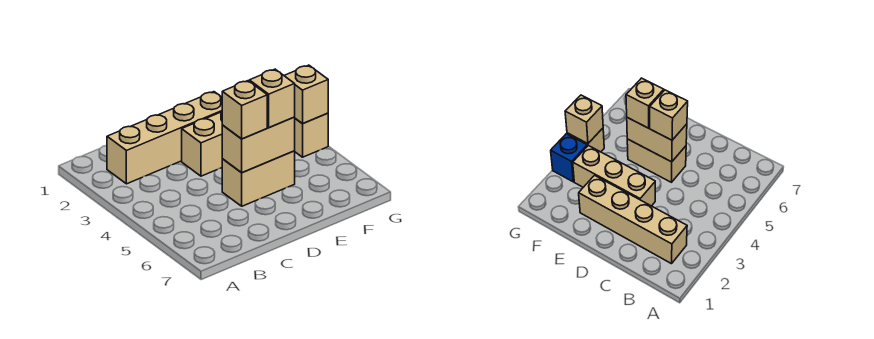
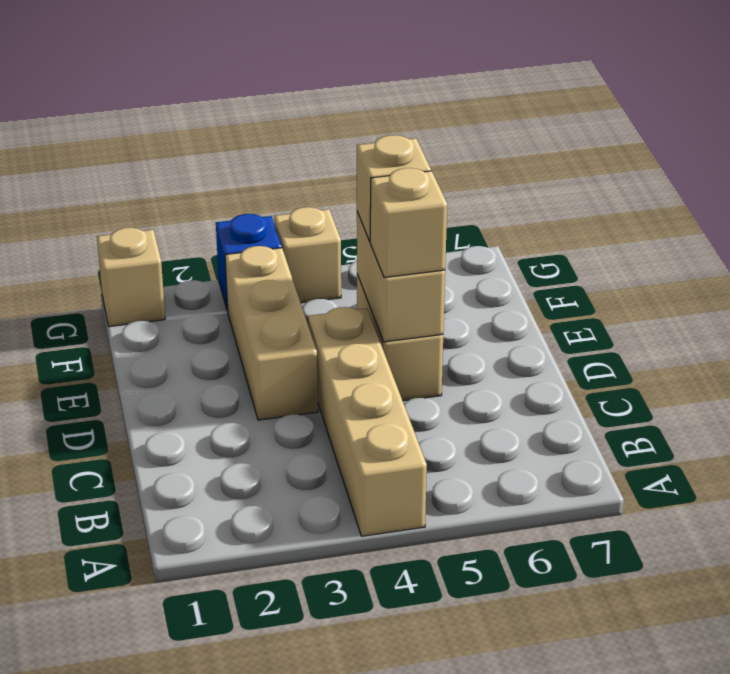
tan brick B2:E2 level 1 -> tan brick A4:D4 level 1
tan brick G4 level 2 -> tan brick G1 level 1

